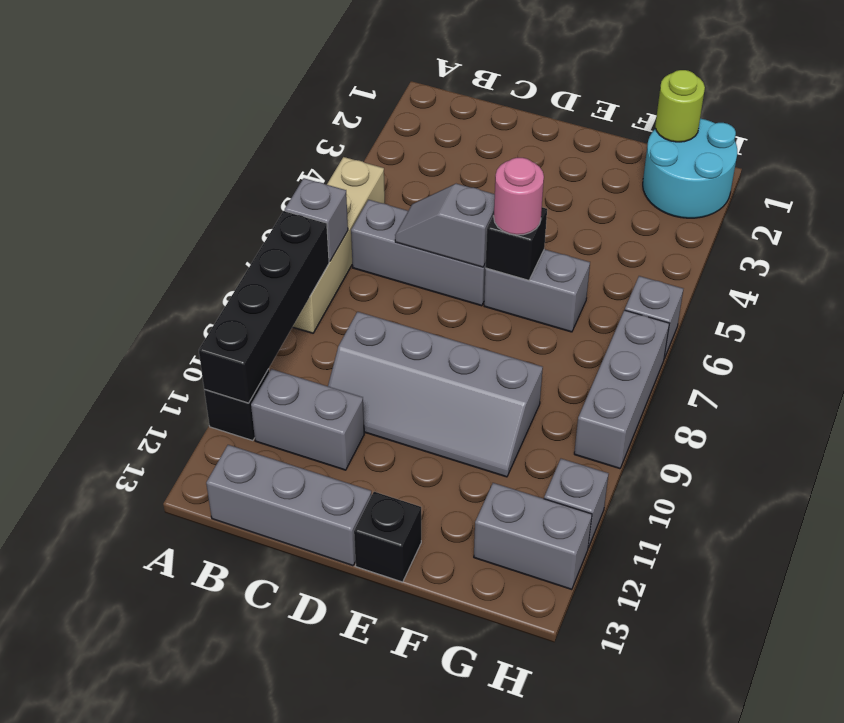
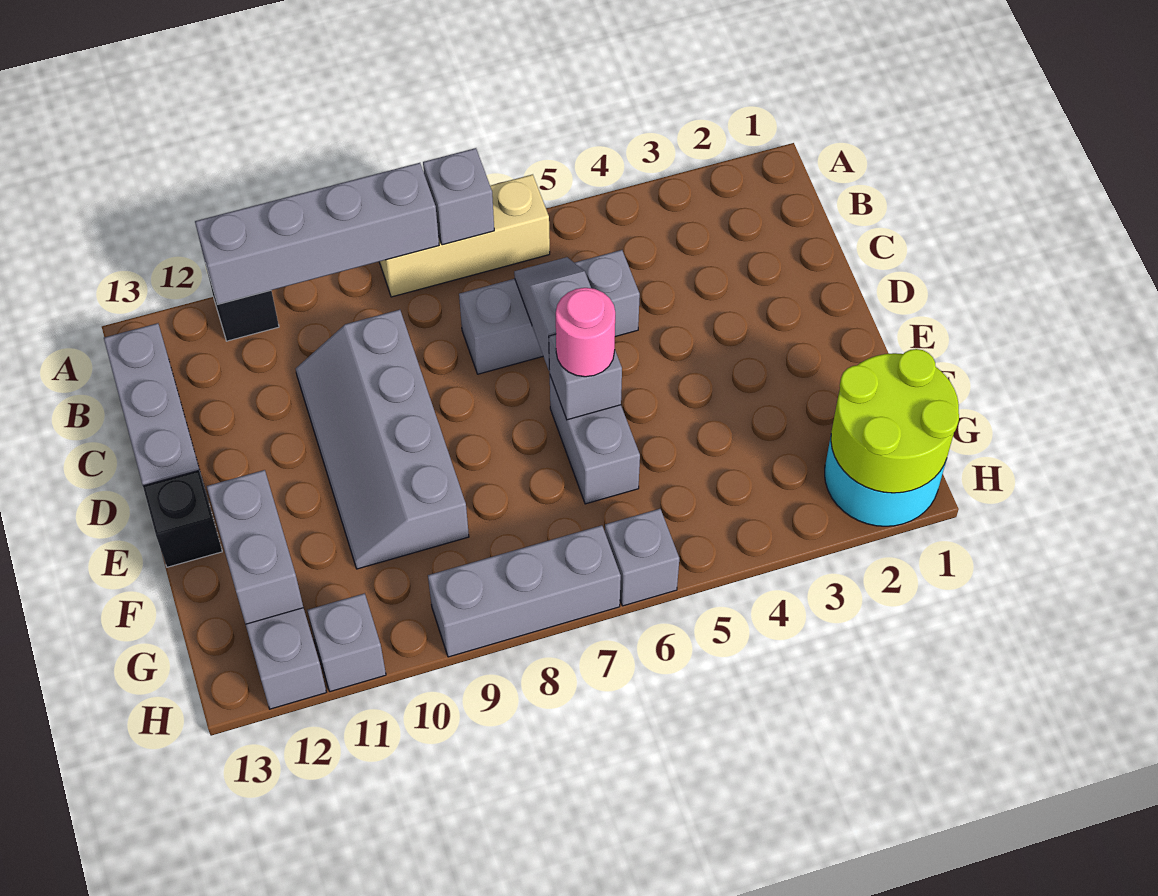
tan brick A5:A8 level 1 -> tan brick A6:A8 level 1
black brick A8:A11 level 2 -> grey brick A8:A11 level 2
grey brick B6:D6 level 1 -> grey brick C5:C7 level 1
grey brick B11:C11 level 1 -> grey brick F12:G12 level 2
black brick E6 level 2 -> grey brick E6 level 2
lime round brick G1 level 2 -> lime round brick G1:H2 level 2

